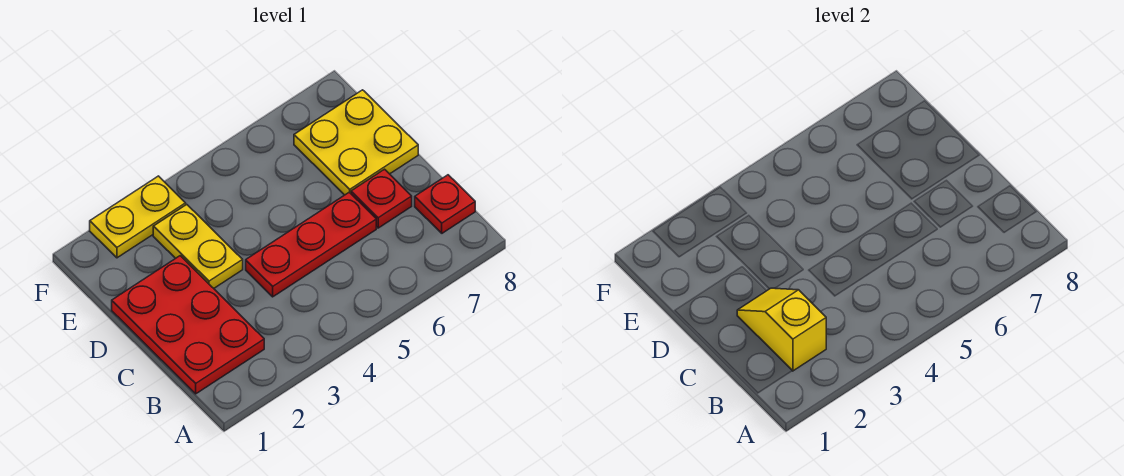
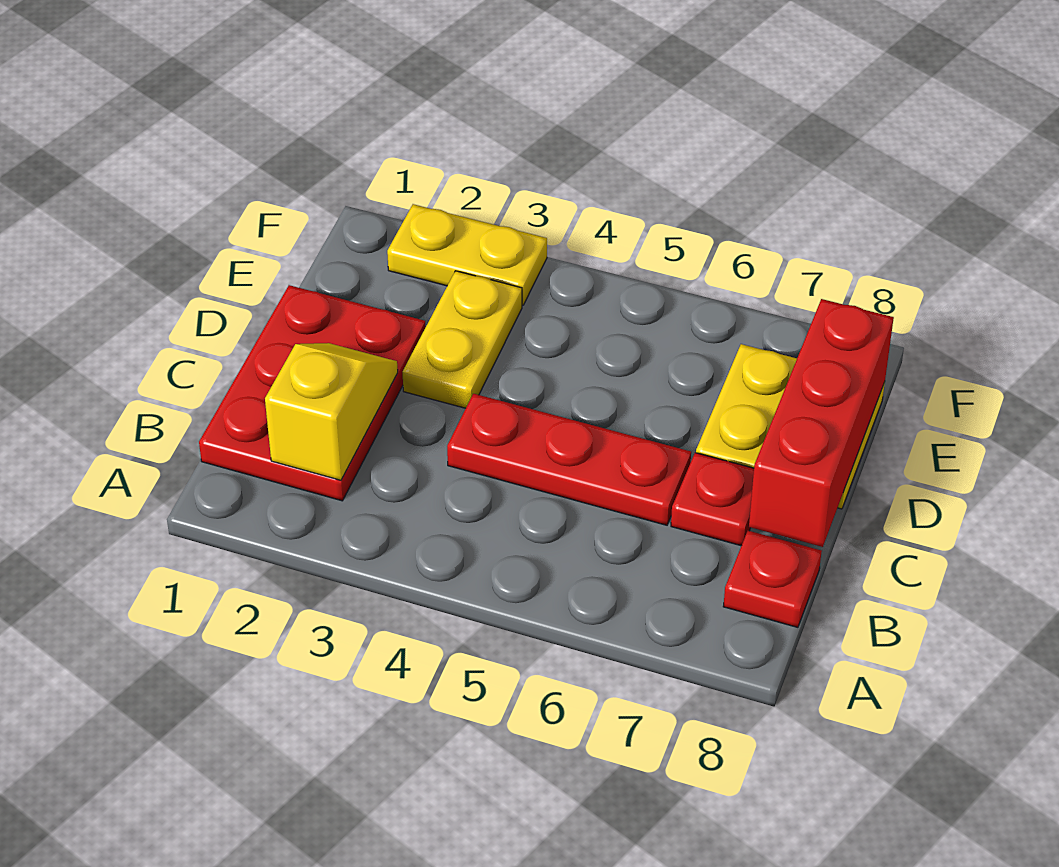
none -> red brick C8:E8 level 2

